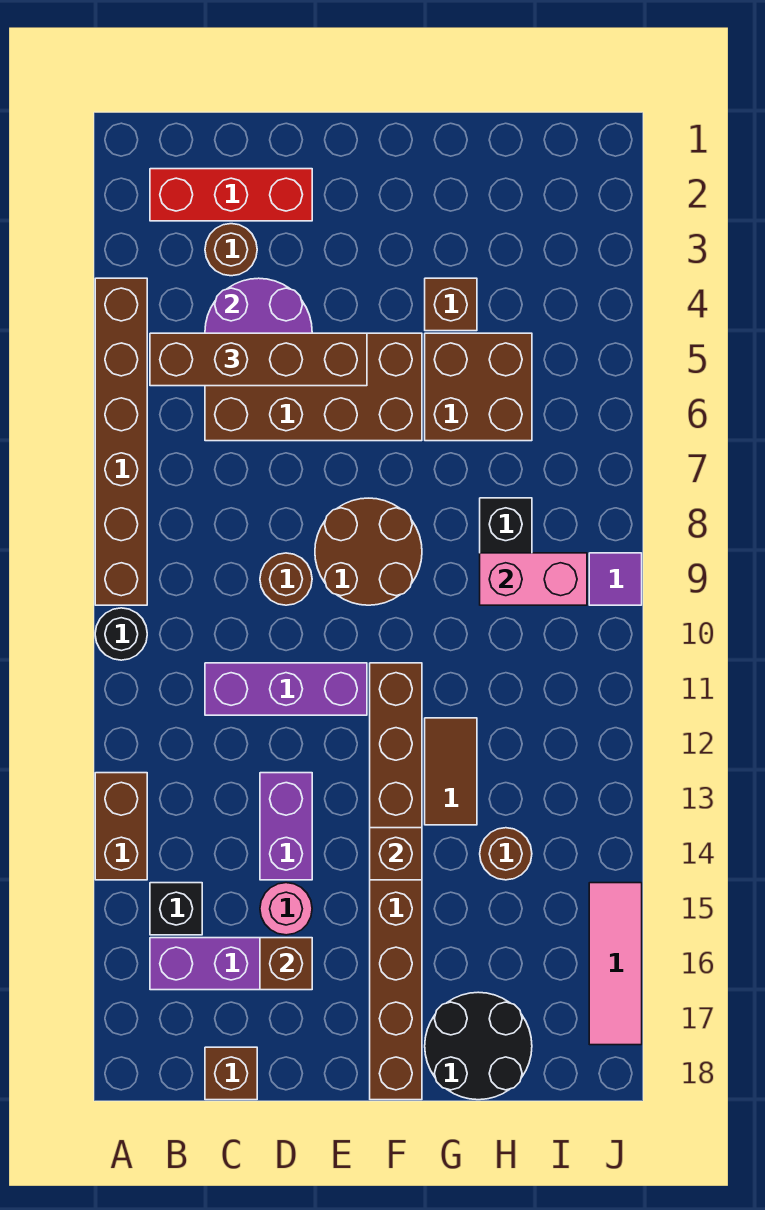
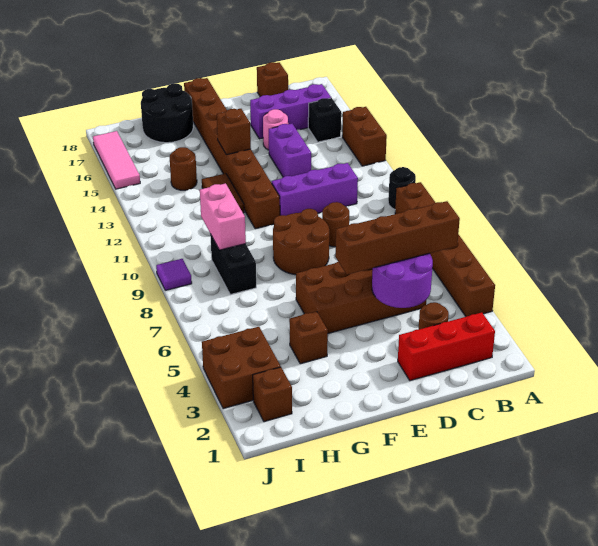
brown brick D16 level 2 -> brown brick I2 level 1
brown brick G5:H6 level 1 -> brown brick I3:J4 level 1
pink brick H9:I9 level 2 -> pink brick H9:H10 level 2

